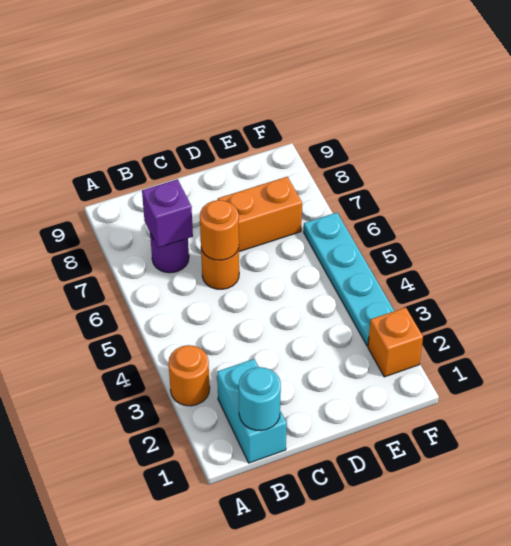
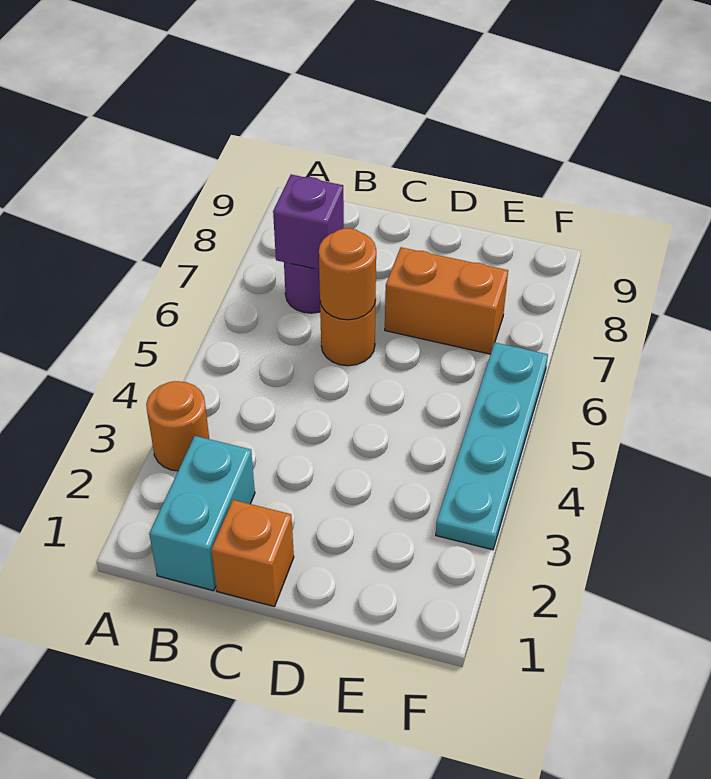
cyan round brick B1 level 2 -> none
orange brick F2 level 1 -> orange brick C1 level 1

